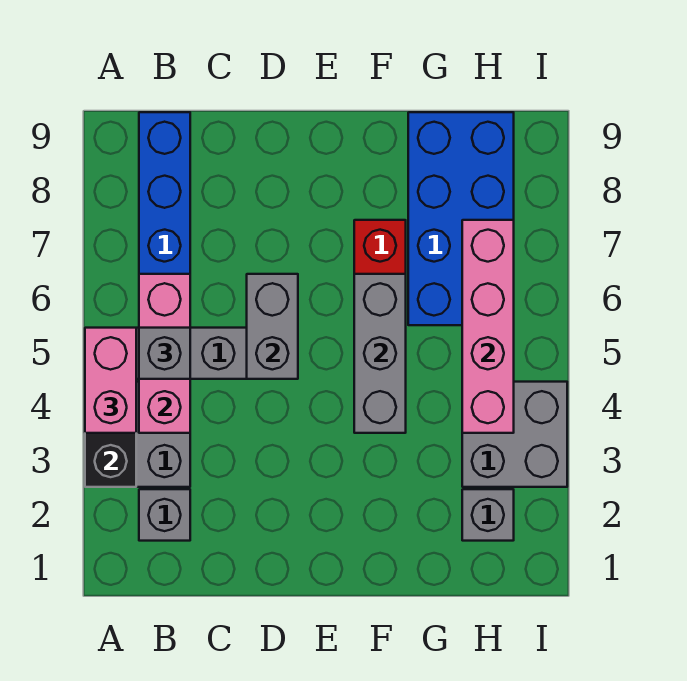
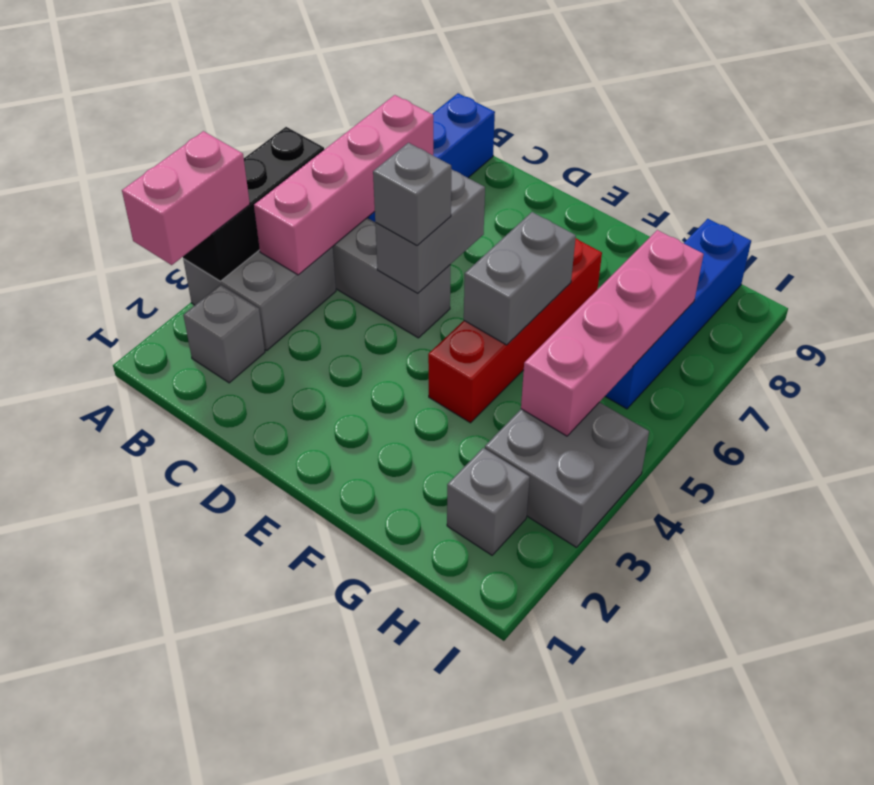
pink brick A4:A5 level 3 -> pink brick A2:A3 level 3
pink brick B4:B6 level 2 -> pink brick B4:B7 level 2
grey brick B5 level 3 -> grey brick D5 level 3
grey brick F4:F6 level 2 -> grey brick F5:F6 level 2
blue brick G6:H9 level 1 -> blue brick H6:H9 level 1

